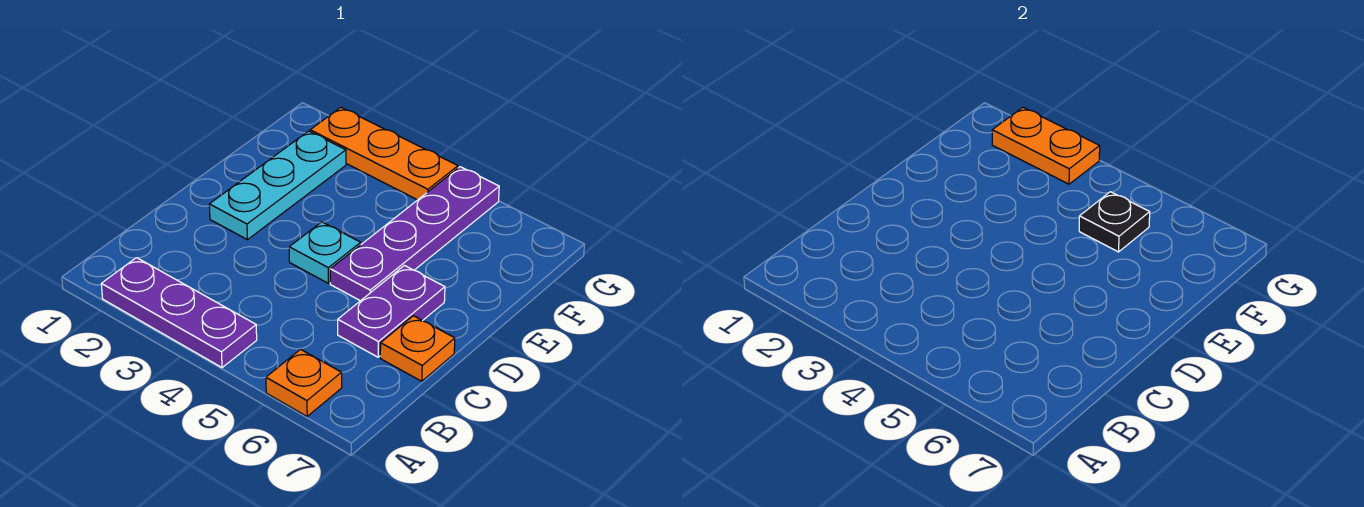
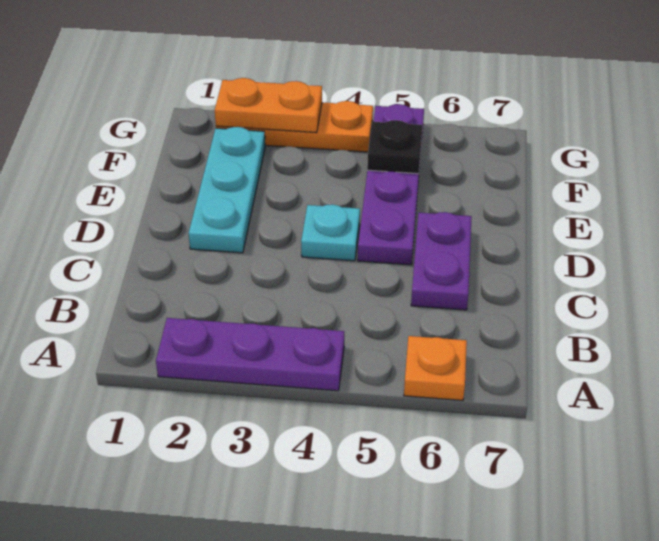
orange plate C7 level 1 -> none

